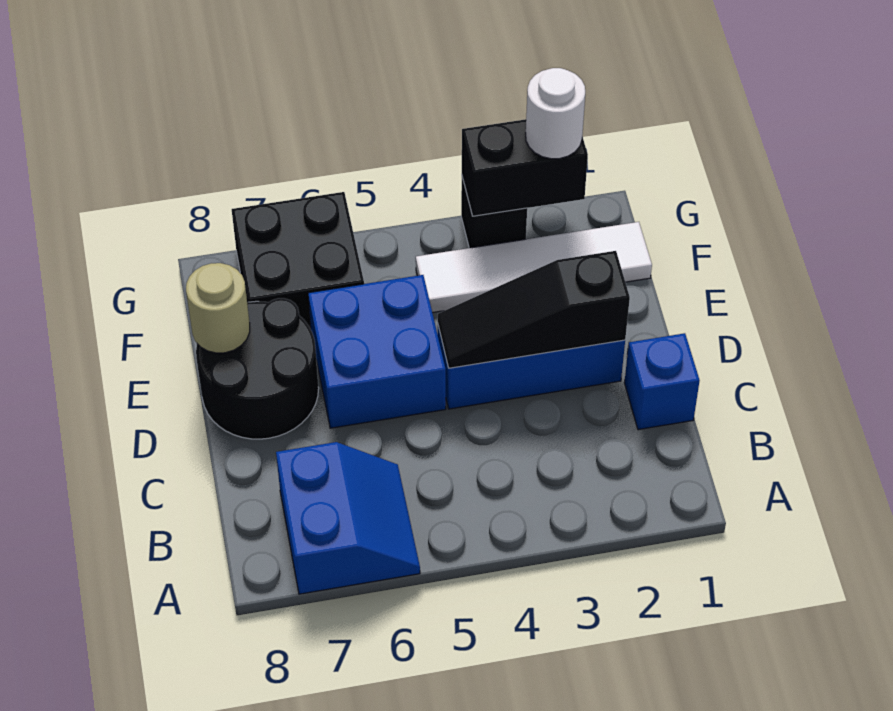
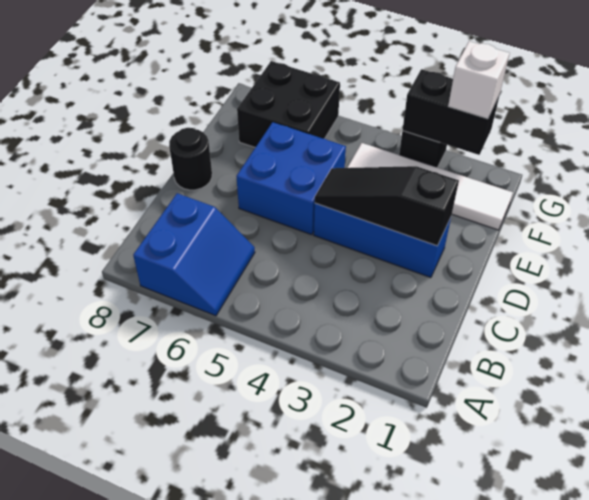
blue brick C1 level 1 -> none
black round brick D7:E8 level 1 -> black round brick D8 level 1
tan round brick E8 level 2 -> none
white round brick G2 level 3 -> white brick G2 level 3

